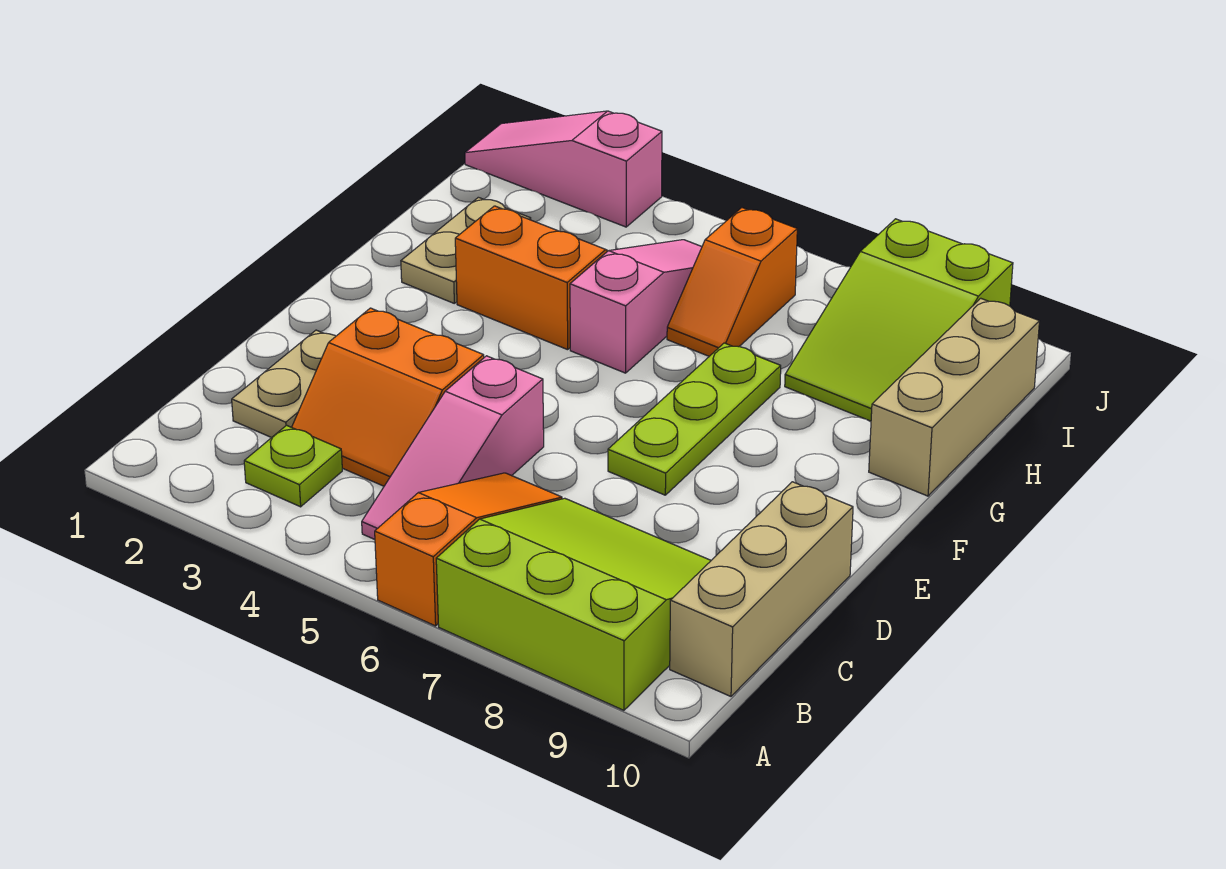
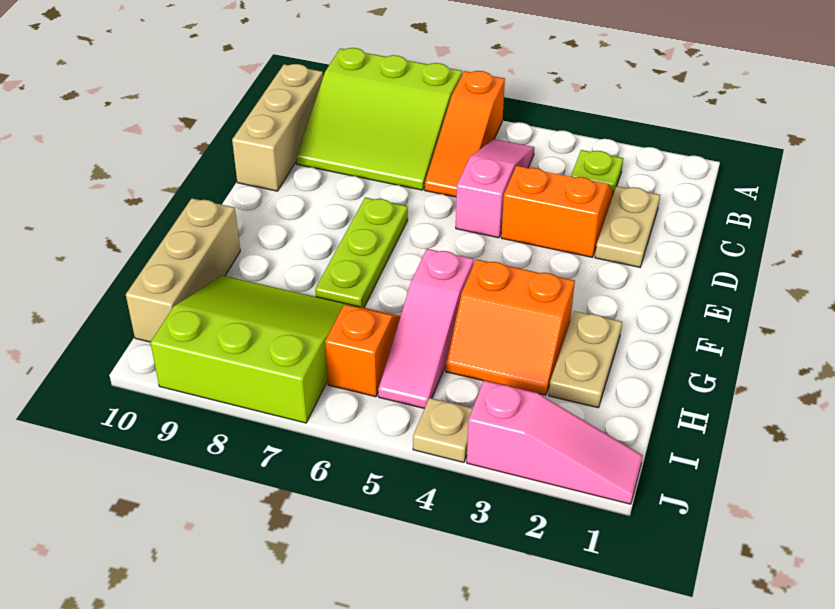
lime slope H8:J9 level 1 top J -> lime slope H7:J9 level 1 top J
none -> tan plate J4 level 1

